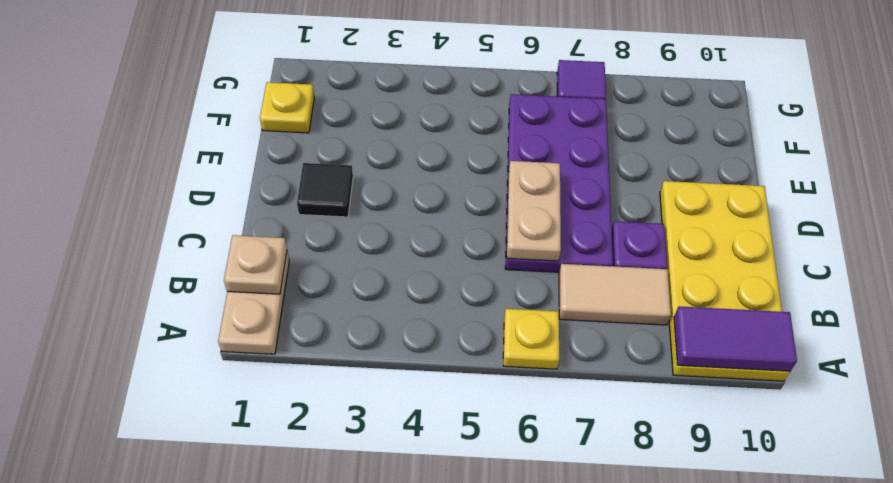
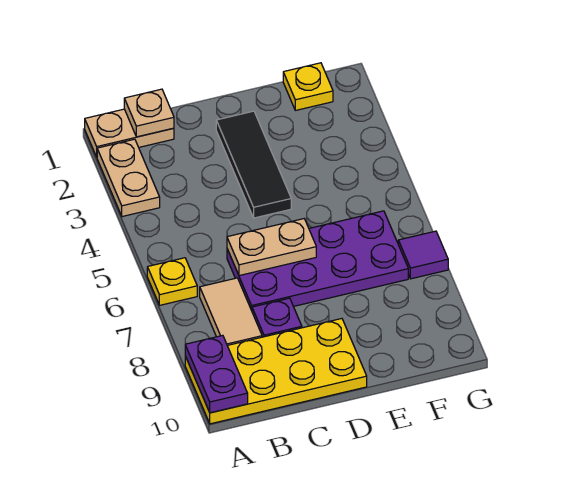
none -> tan plate A2:A3 level 1
purple tile A9:A10 level 2 -> purple plate A9:A10 level 2
black tile D2 level 1 -> black tile D2:D4 level 1

